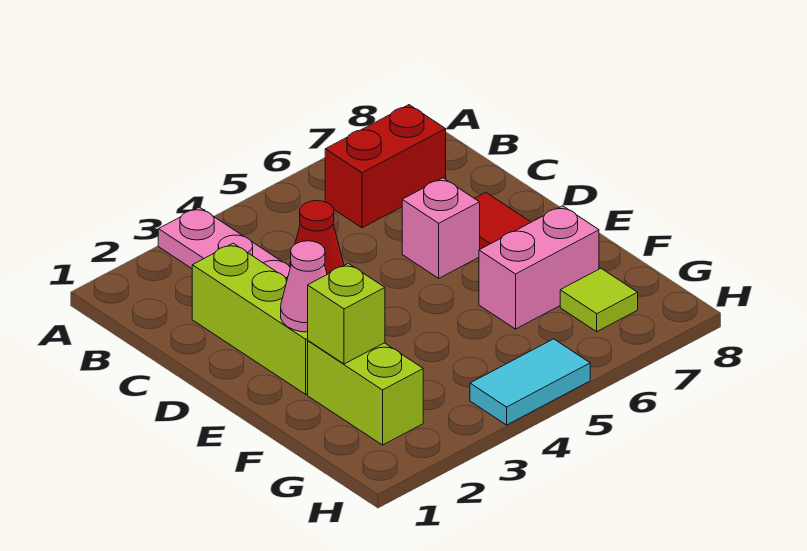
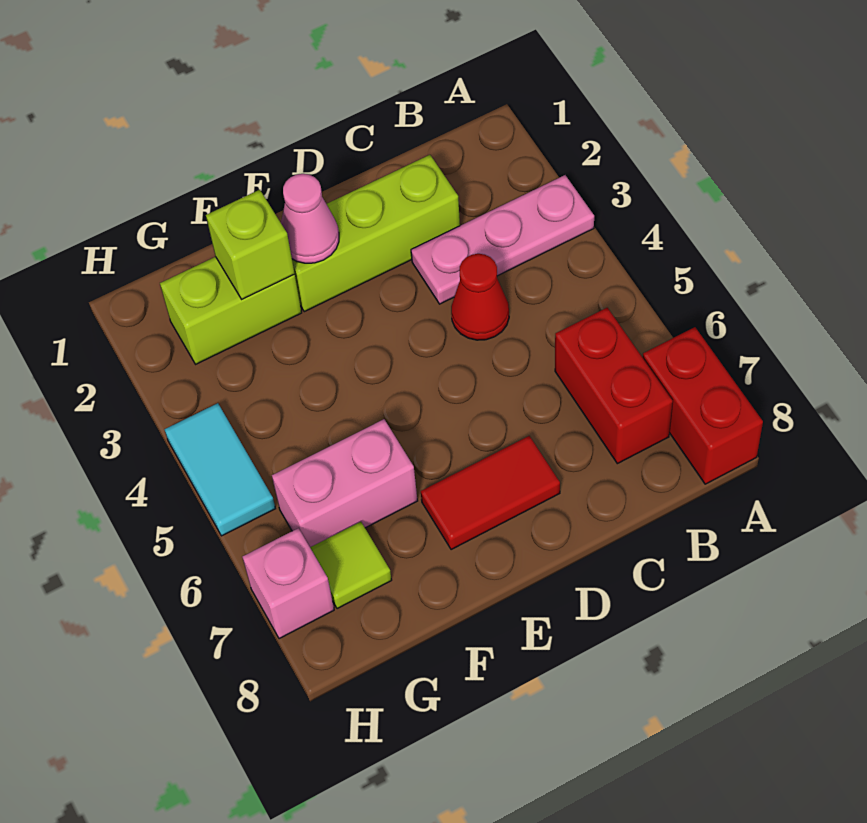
none -> red brick A7:A8 level 1
pink brick D6 level 1 -> pink brick H7 level 1
pink brick F6:F7 level 1 -> pink brick F6:G6 level 1

